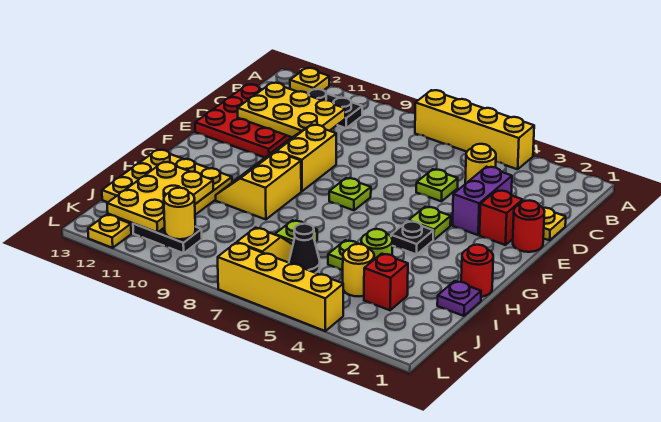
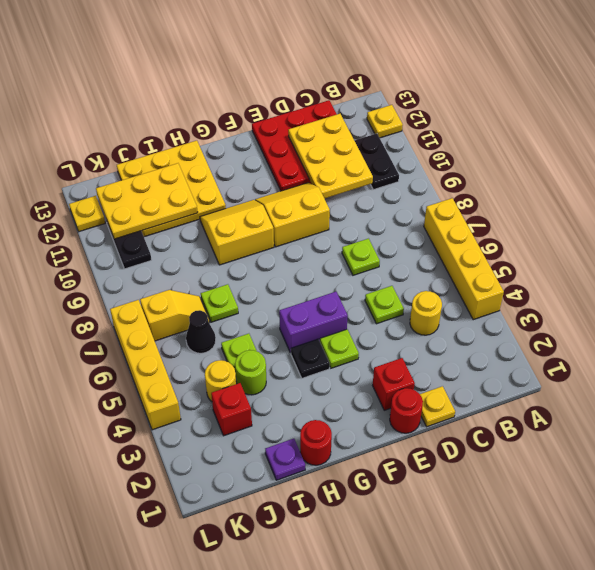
purple brick D3:E3 level 1 -> purple brick F5:G5 level 1
lime plate F7 level 1 -> lime plate D7 level 1
yellow round brick K10 level 2 -> none

